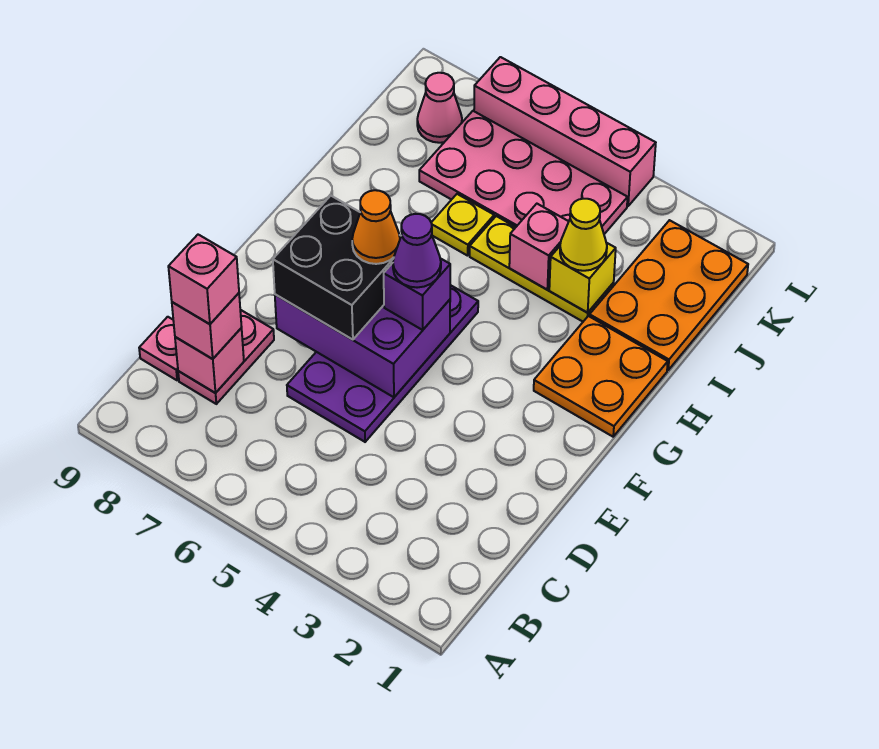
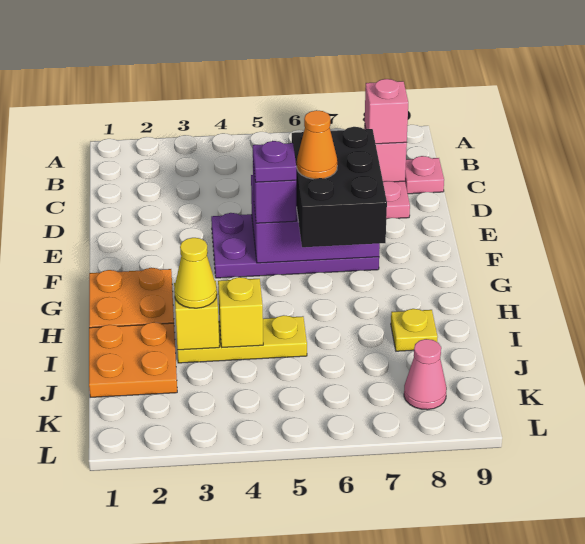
pink brick C8 level 4 -> none
purple plate D5:G6 level 1 -> purple plate E4:F7 level 1
black brick E6:F7 level 3 -> black brick E6:G7 level 3
purple cone F5 level 4 -> purple plate F5 level 4
orange plate I1:K2 level 1 -> orange plate I1:J2 level 1
pink brick I4 level 2 -> yellow brick I4 level 2
yellow plate I6 level 1 -> yellow plate I8 level 1
pink plate J4:K7 level 1 -> none
pink brick L4:L7 level 1 -> none

